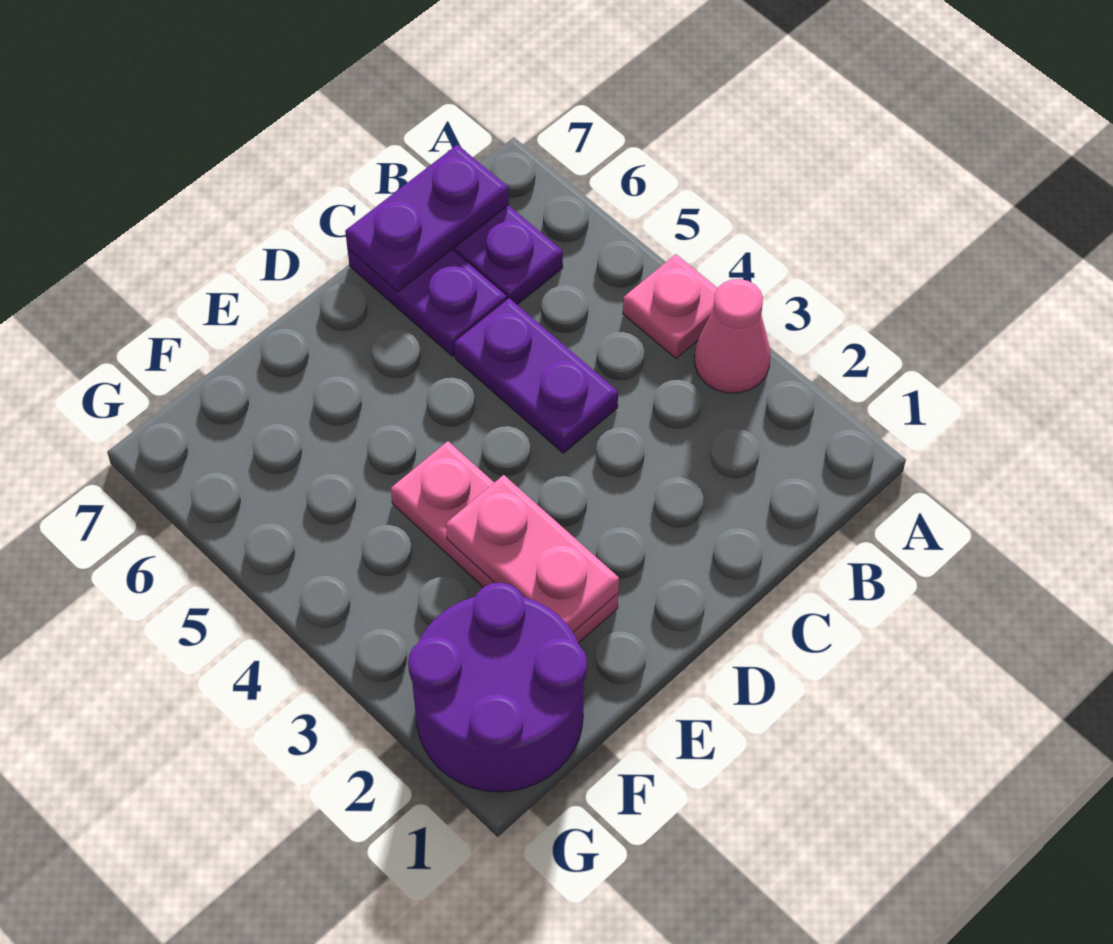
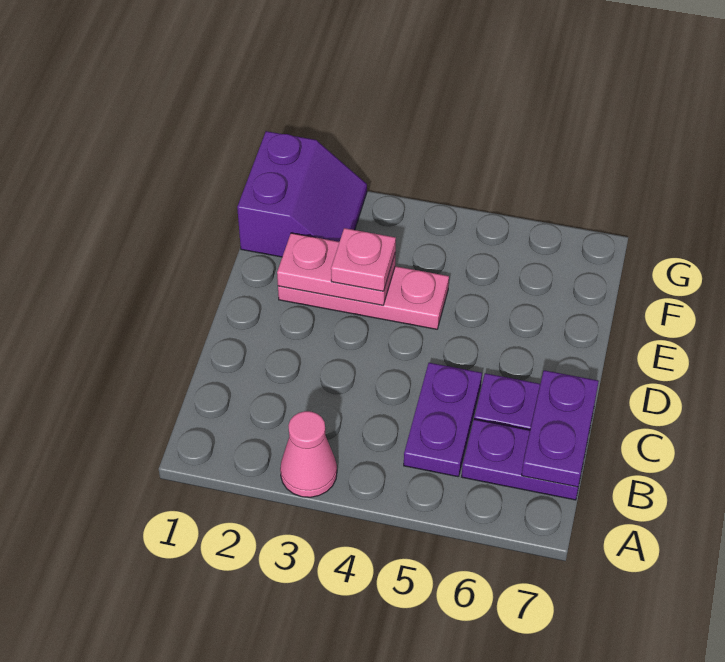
pink plate A4 level 1 -> pink plate E3 level 3
purple plate C4:C5 level 1 -> purple plate B5:C5 level 1
purple round brick F1:G2 level 1 -> purple slope F1:G2 level 1 top 1

